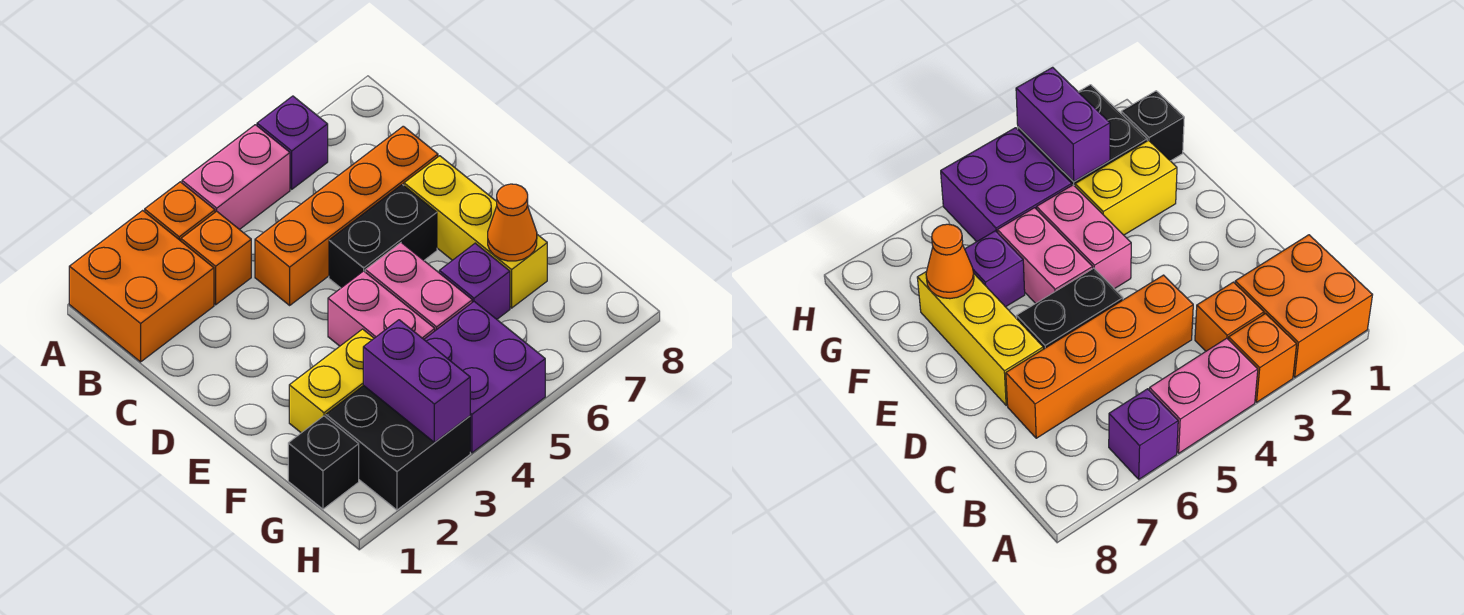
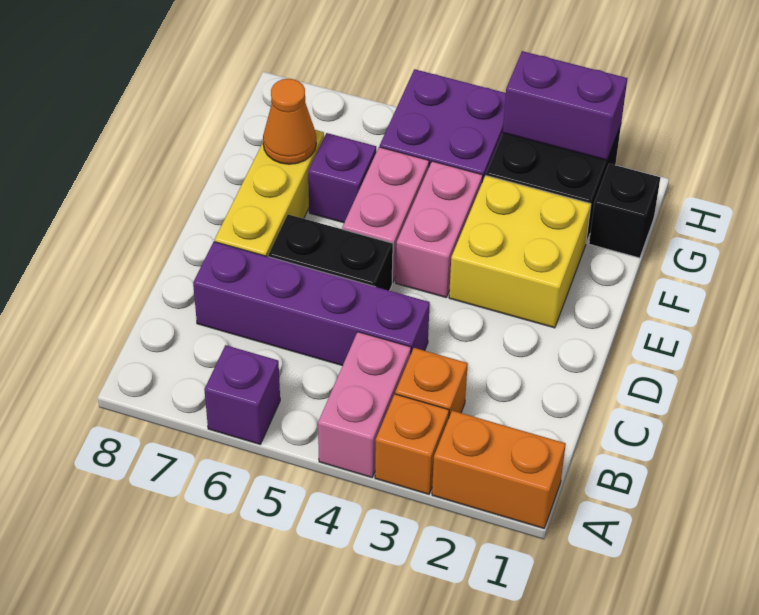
orange brick A1:B2 level 1 -> orange brick A1:A2 level 1
pink brick A4:A5 level 1 -> pink brick A4:B4 level 1
orange brick C4:C7 level 1 -> purple brick C4:C7 level 1
yellow brick F2:F3 level 1 -> yellow brick E2:F3 level 1
purple brick G3:H3 level 2 -> purple brick H2:H3 level 2

